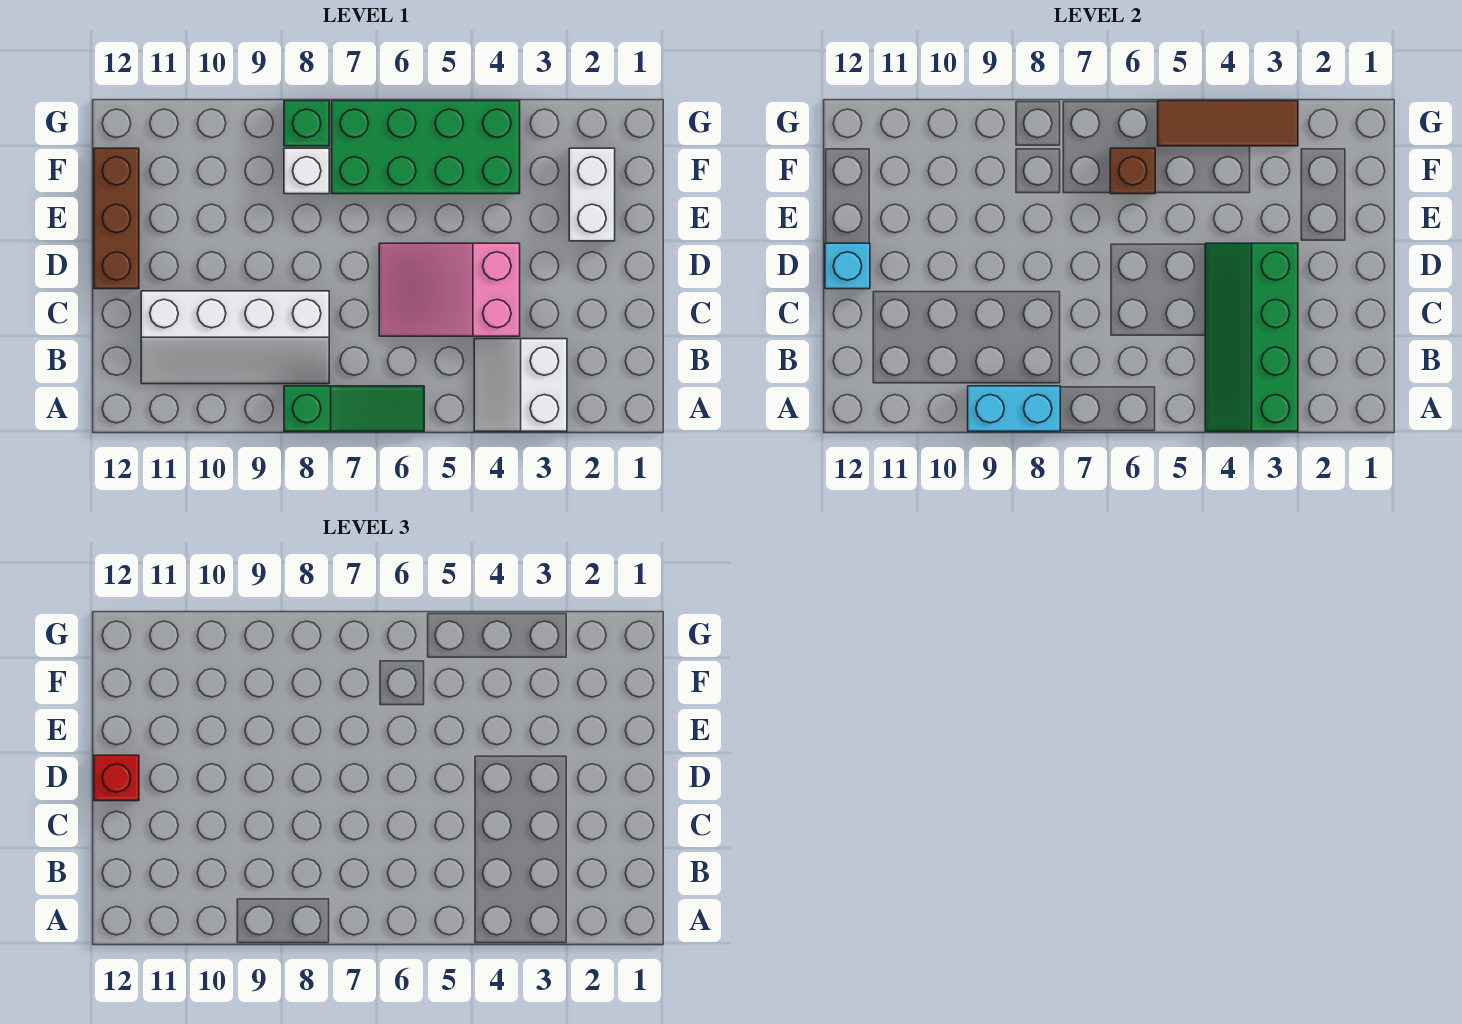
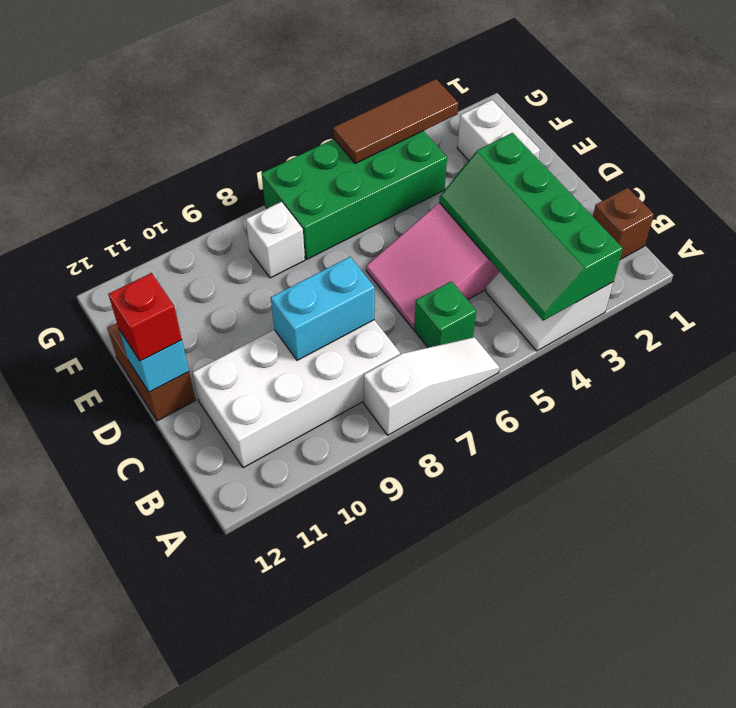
green slope A6:A8 level 1 top 8 -> white slope A6:A8 level 1 top 8
cyan brick A8:A9 level 2 -> cyan brick C8:C9 level 2
white slope B8:C11 level 1 top C -> white brick B8:C11 level 1
brown brick D12:F12 level 1 -> brown brick D12:E12 level 1
brown brick F6 level 2 -> brown brick B1 level 1
green brick G8 level 1 -> green brick B6 level 1

